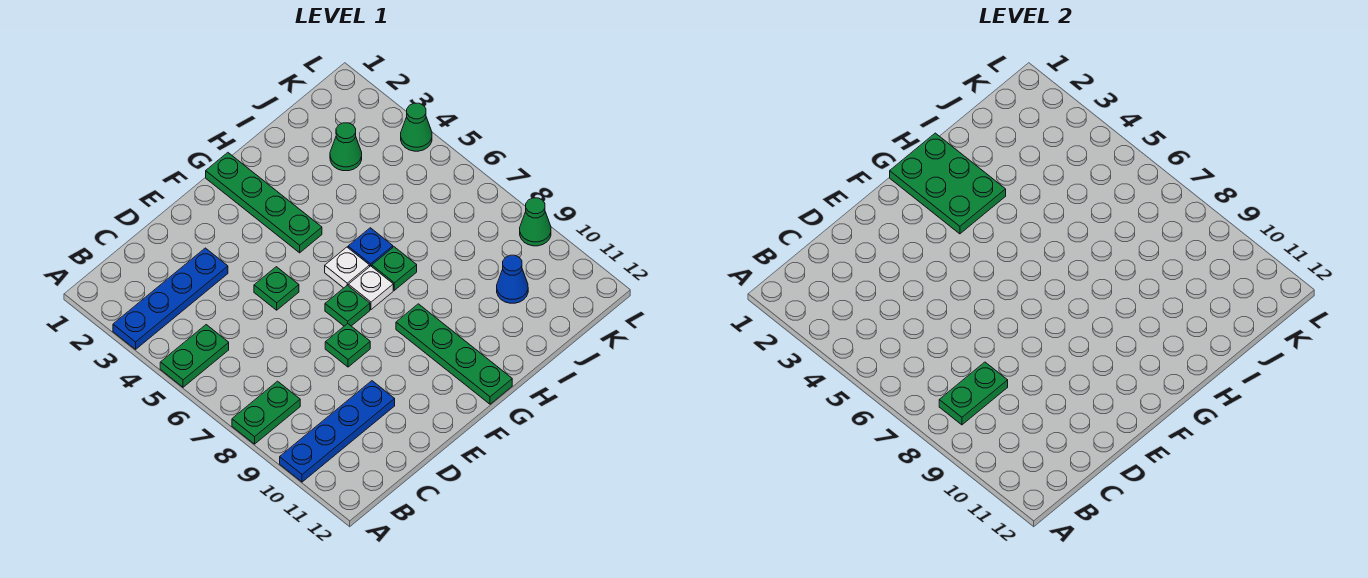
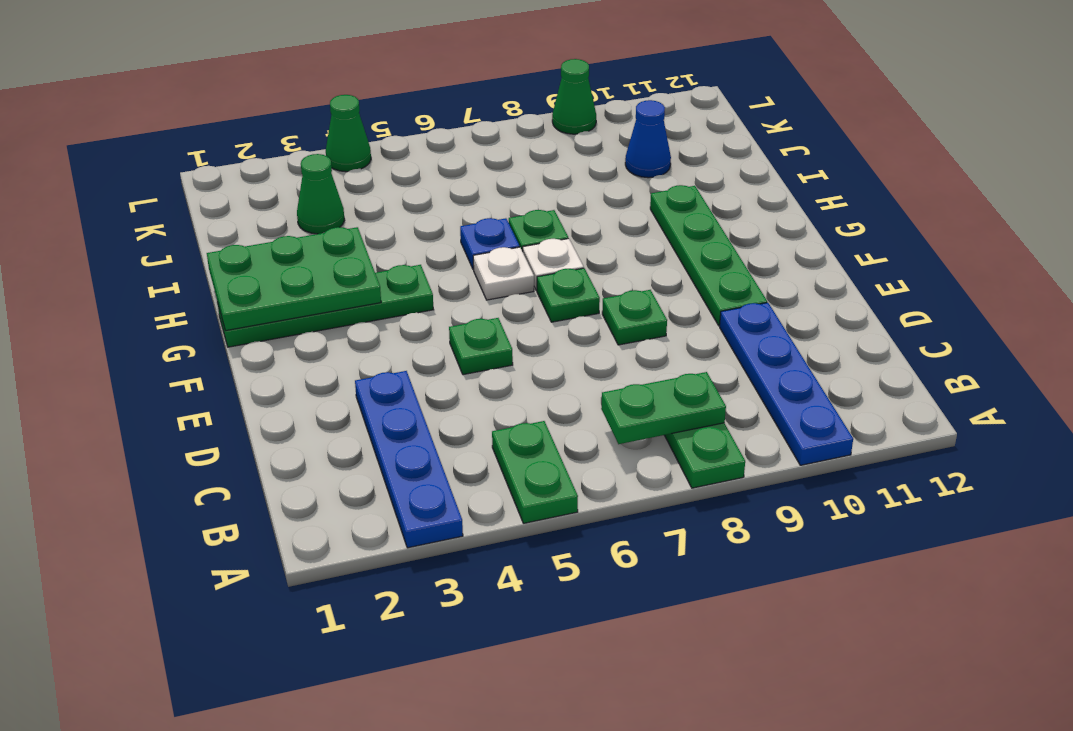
green plate B8:C8 level 2 -> green plate B7:B8 level 2
green plate G9:G12 level 1 -> green plate E10:H10 level 1

